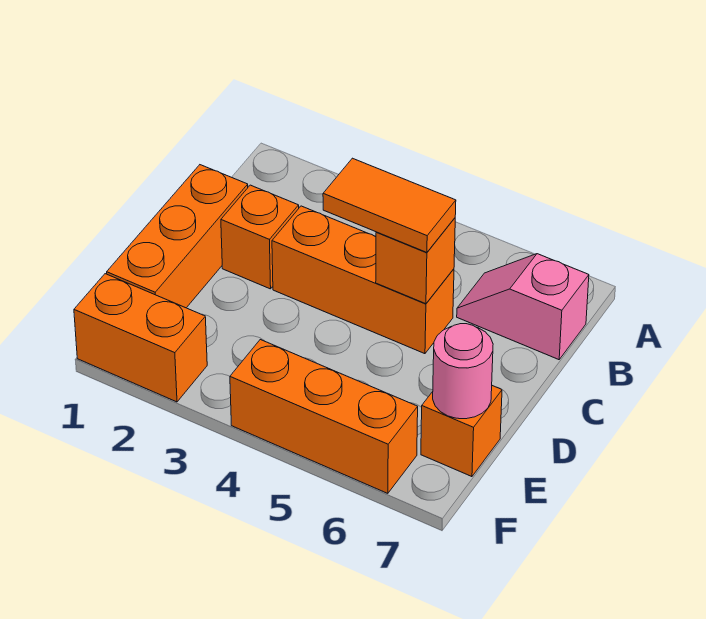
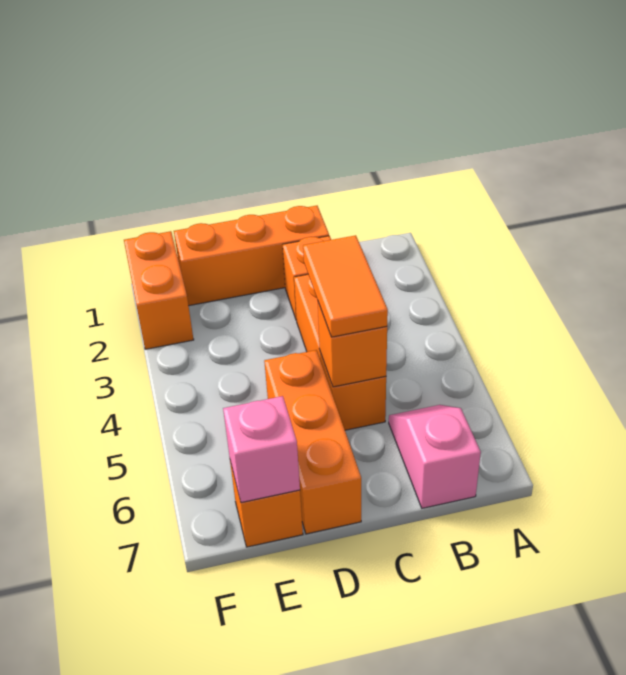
pink round brick E7 level 2 -> pink brick E7 level 2
orange brick F4:F6 level 1 -> orange brick D5:D7 level 1

